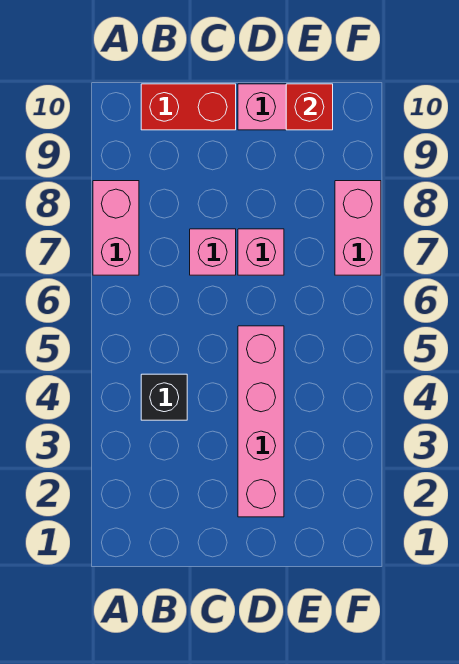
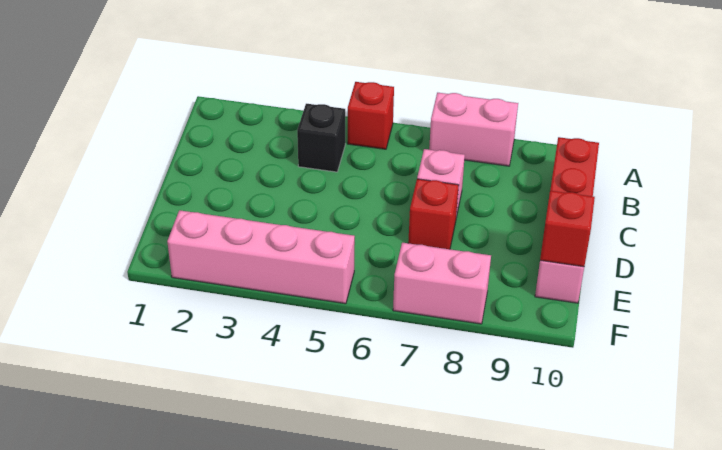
none -> red brick A5 level 1
pink brick D2:D5 level 1 -> pink brick F2:F5 level 1
pink brick D7 level 1 -> red brick D7 level 1

